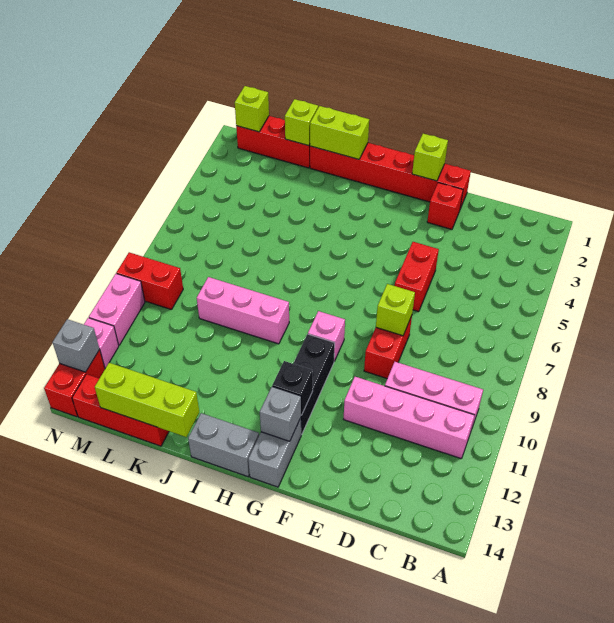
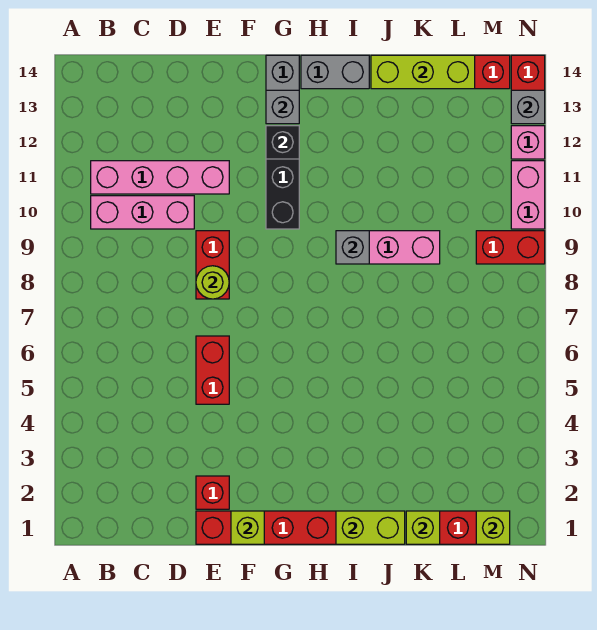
lime brick E8 level 2 -> lime round brick E8 level 2
pink brick G9 level 1 -> none
none -> grey brick I9 level 2

